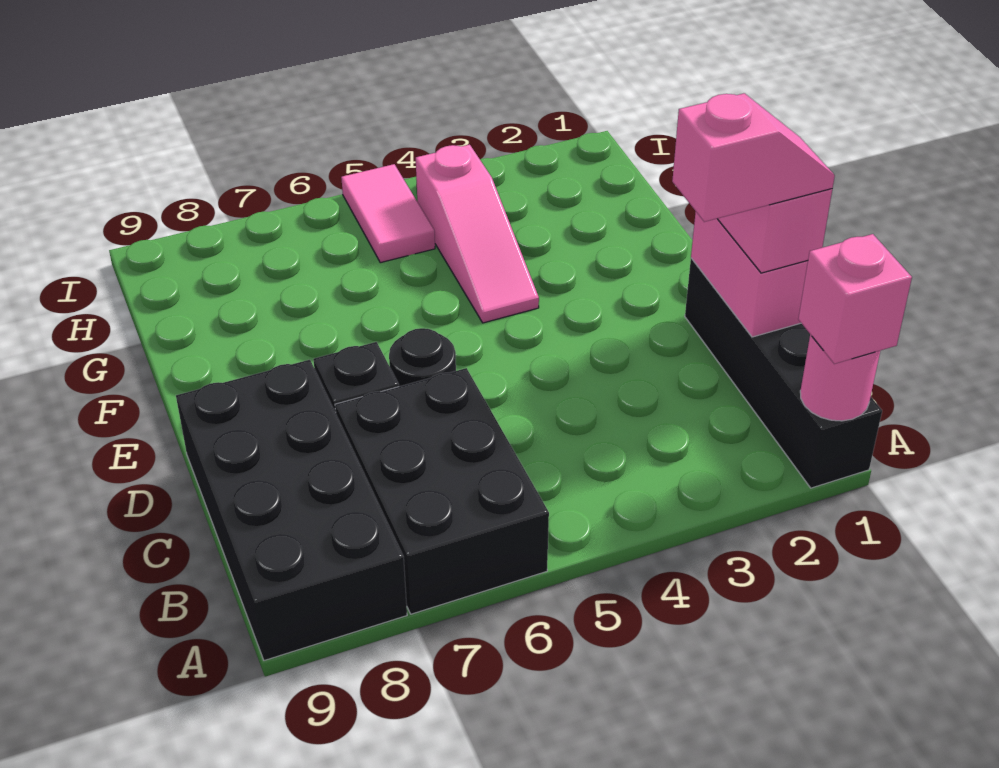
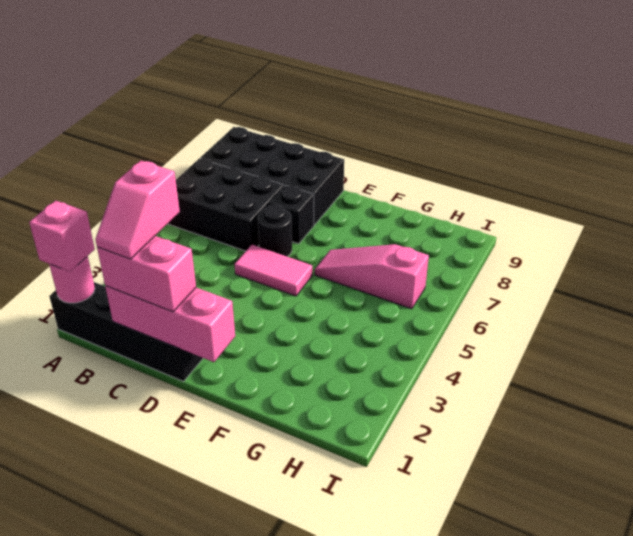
pink brick C1:D1 level 2 -> pink brick C1:E1 level 2
pink slope F4:H4 level 1 top H -> pink slope F6:H6 level 1 top H
pink tile H5:I5 level 1 -> pink tile D5:E5 level 1

